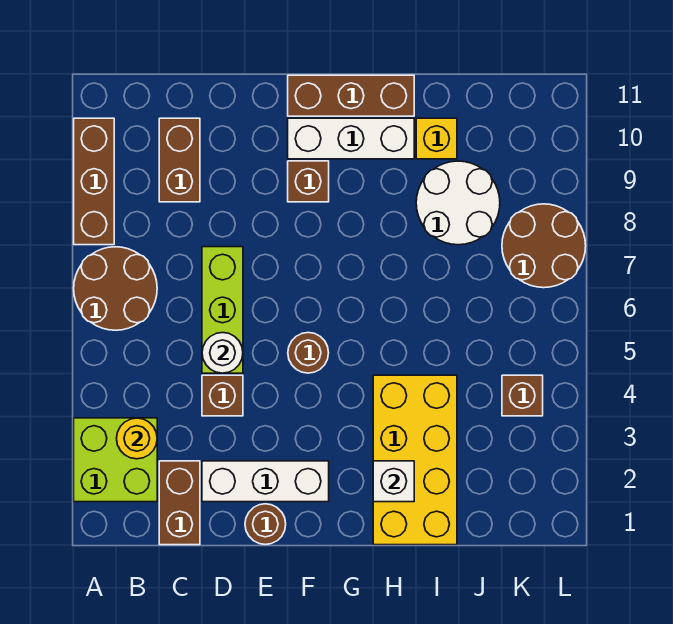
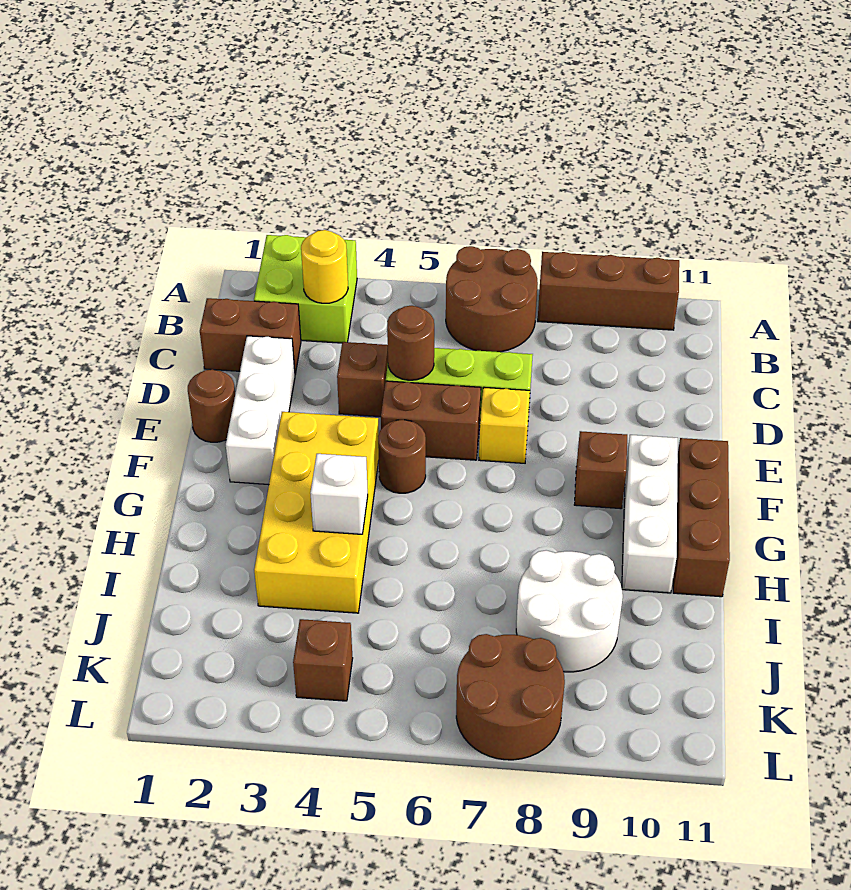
brown brick C9:C10 level 1 -> brown brick E5:E6 level 1
white round brick D5 level 2 -> brown round brick D5 level 2
yellow brick H1:I4 level 1 -> yellow brick F3:I4 level 1
white brick H2 level 2 -> white brick H4 level 2
yellow brick I10 level 1 -> yellow brick E7 level 1

